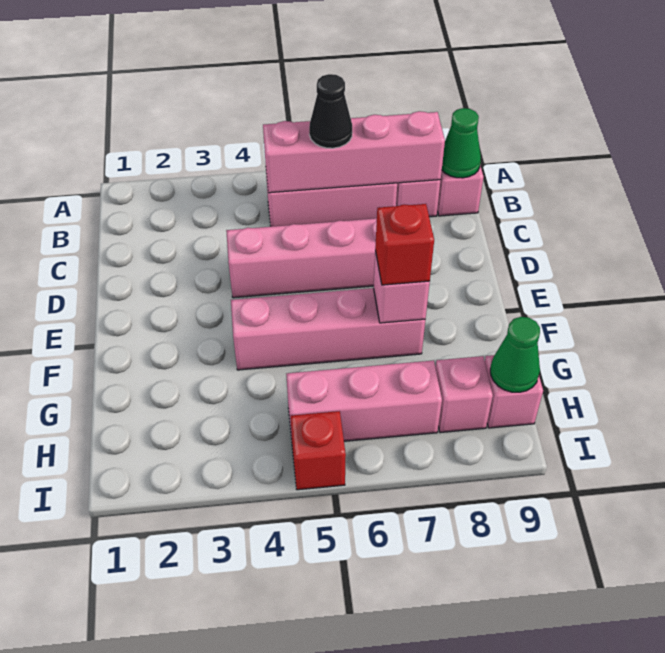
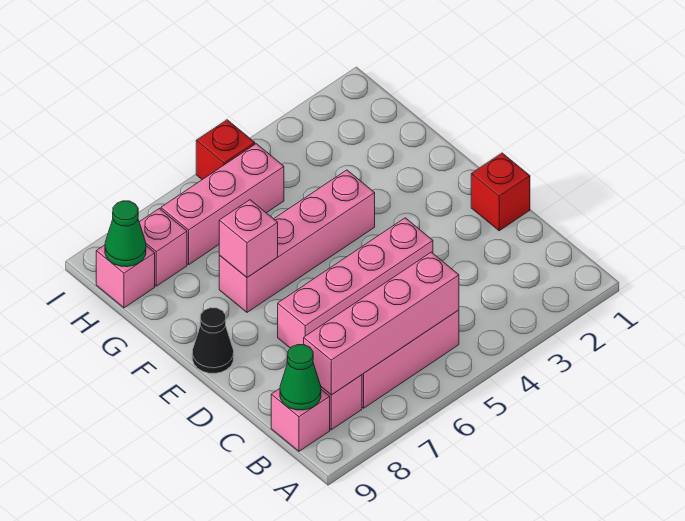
black cone B6 level 3 -> black cone E9 level 1
red brick F7 level 3 -> red brick D1 level 1

